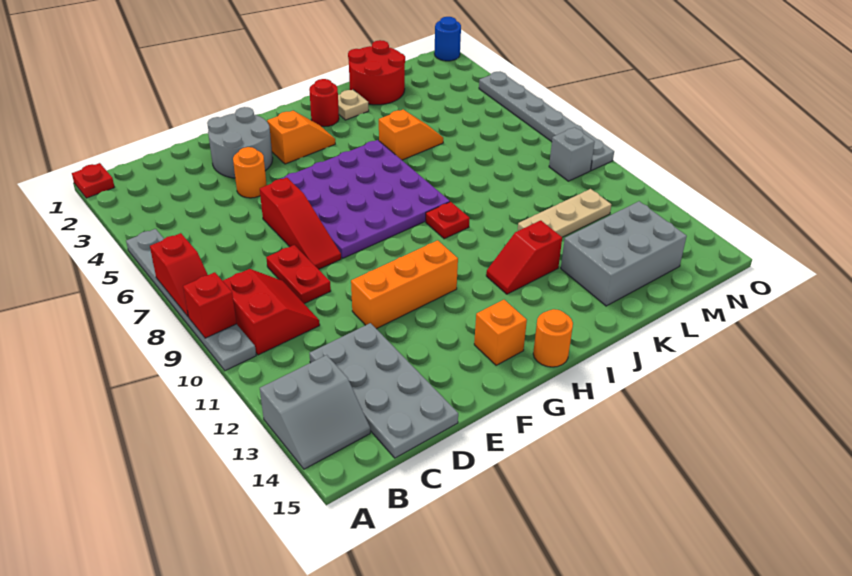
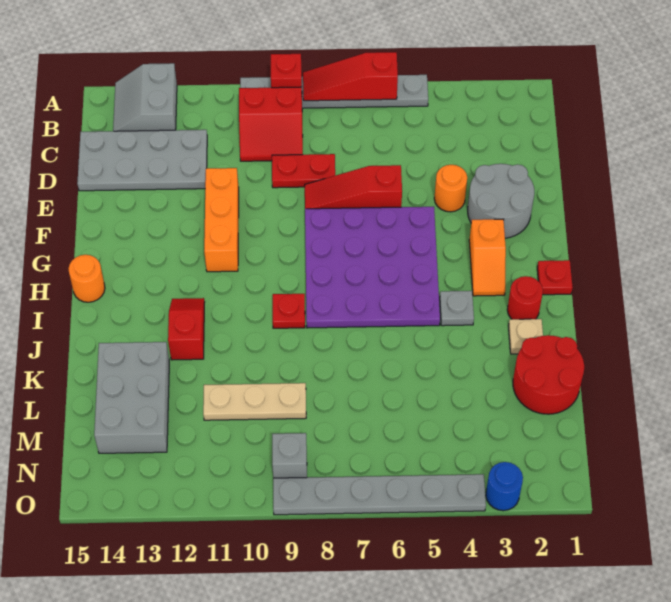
red plate A1 level 1 -> red plate H1 level 1
red slope A7:A8 level 2 top 7 -> red slope A6:A8 level 2 top 6
orange brick G14 level 1 -> none
none -> grey plate I4 level 1
orange slope J5:K5 level 1 top J -> none
tan plate K11:M11 level 1 -> tan plate L9:L11 level 1
blue round brick O1 level 1 -> blue round brick O3 level 1

